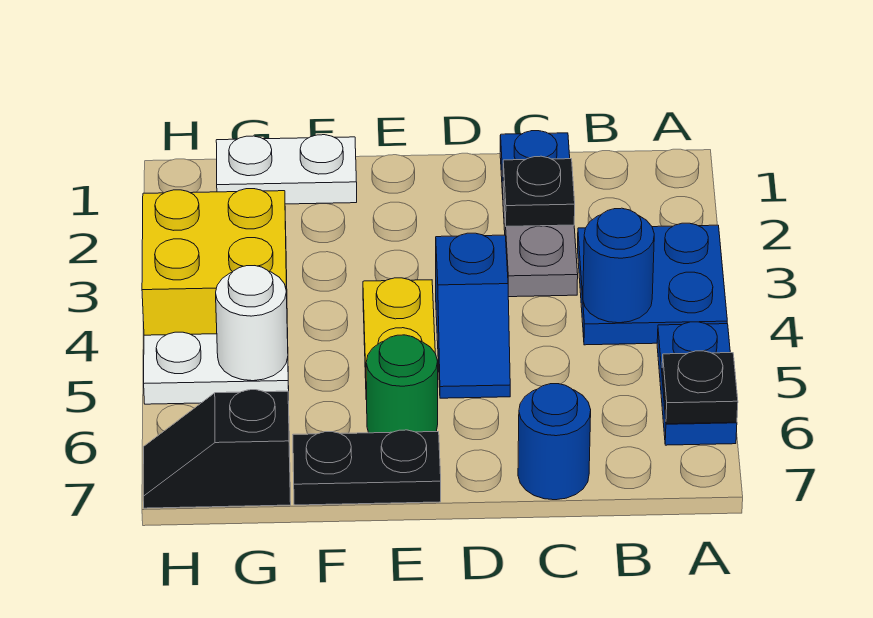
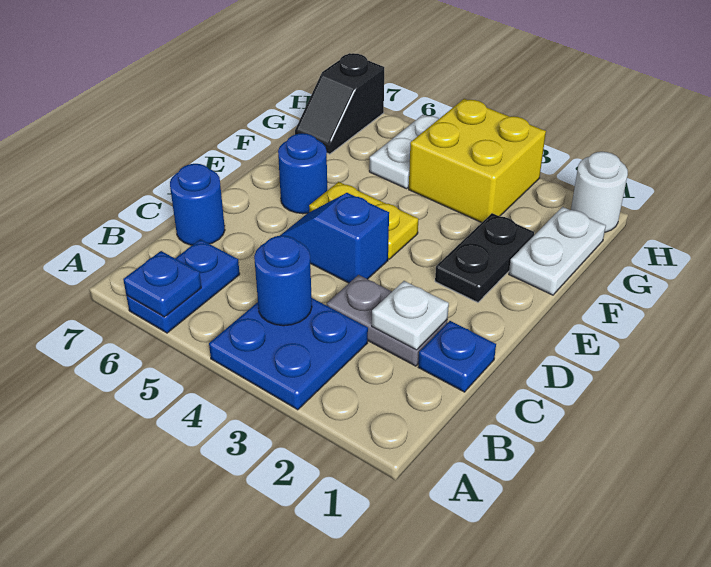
blue plate A5:A6 level 1 -> blue plate A6:B6 level 1
black plate A6 level 2 -> blue plate A6 level 2
black plate C2 level 2 -> white plate C2 level 2
green round brick E6 level 1 -> blue round brick E6 level 1
black plate E7:F7 level 1 -> black plate E2:F2 level 1
white round brick G5 level 2 -> white round brick H1 level 1
black slope G7:H7 level 1 top G -> black slope G7:H7 level 1 top H

